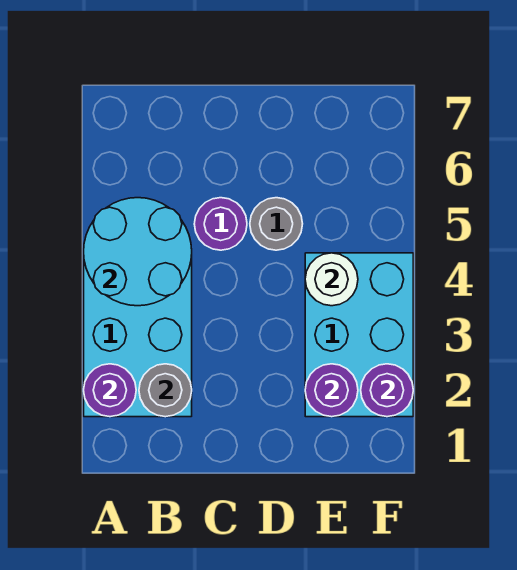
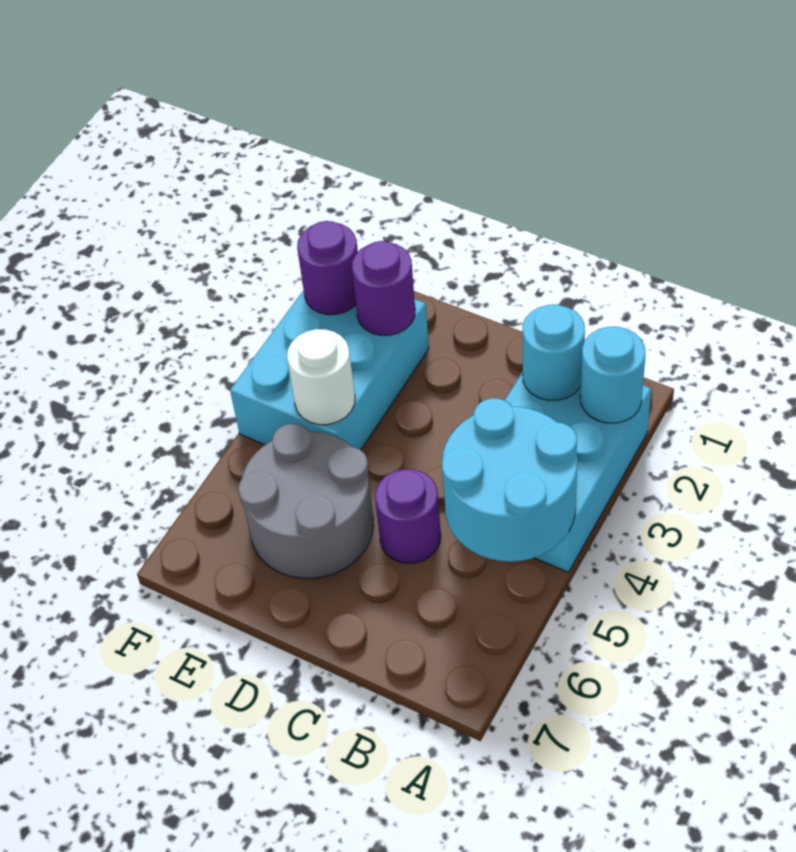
purple round brick A2 level 2 -> cyan round brick A2 level 2
grey round brick B2 level 2 -> cyan round brick B2 level 2
grey round brick D5 level 1 -> grey round brick D5:E6 level 1

